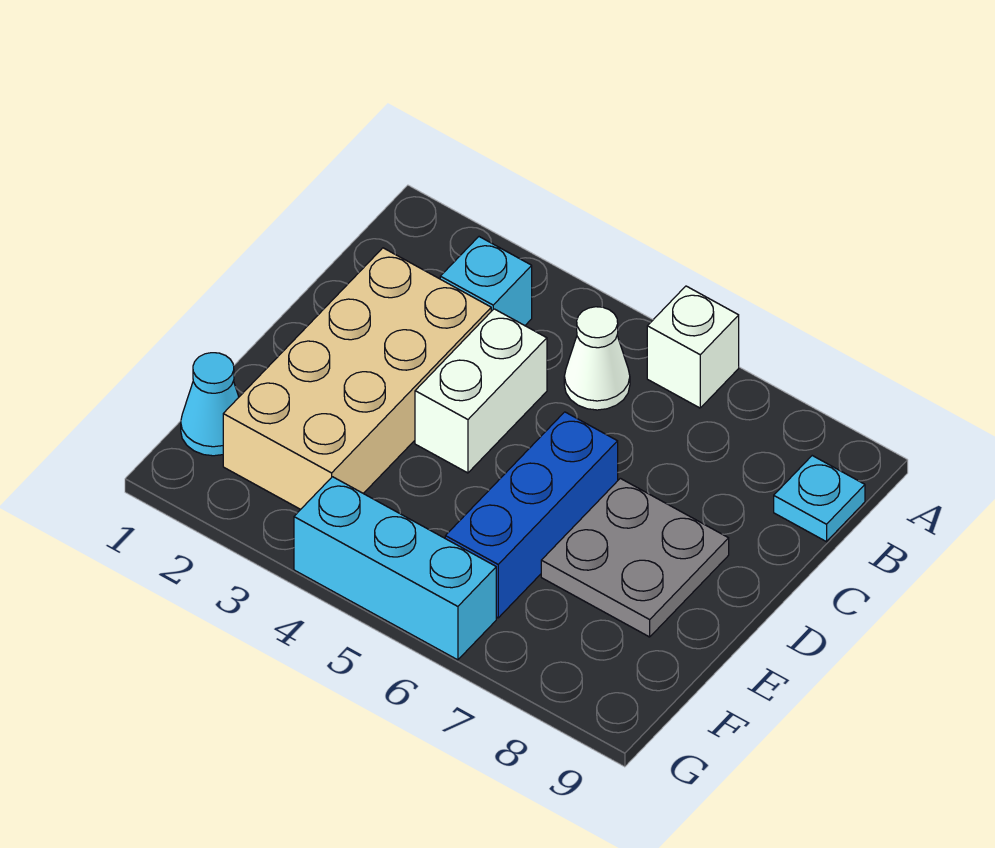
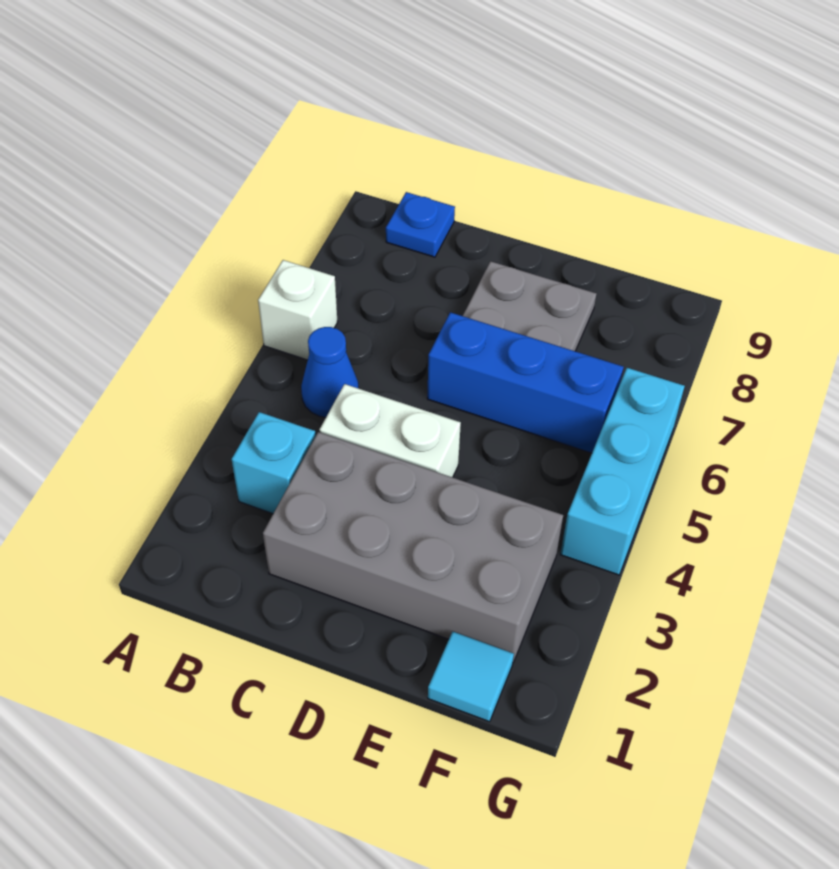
white cone B5 level 1 -> blue cone B5 level 1
cyan plate B9 level 1 -> blue plate B9 level 1
tan brick C2:F3 level 1 -> grey brick C2:F3 level 1
cyan cone F1 level 1 -> cyan tile F1 level 1

